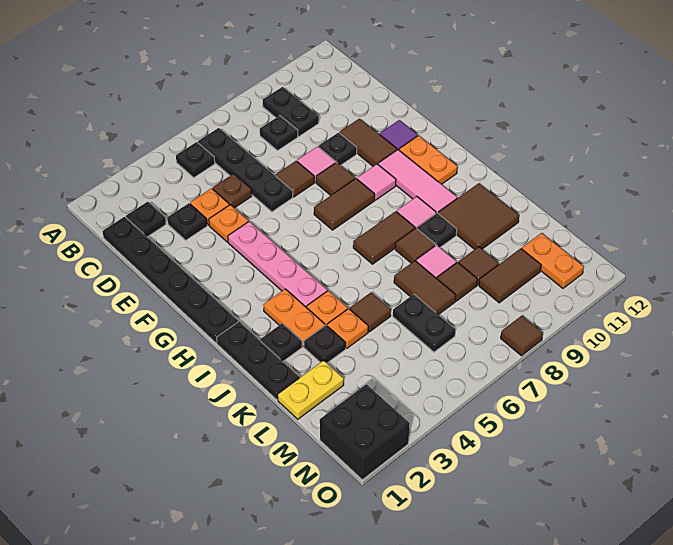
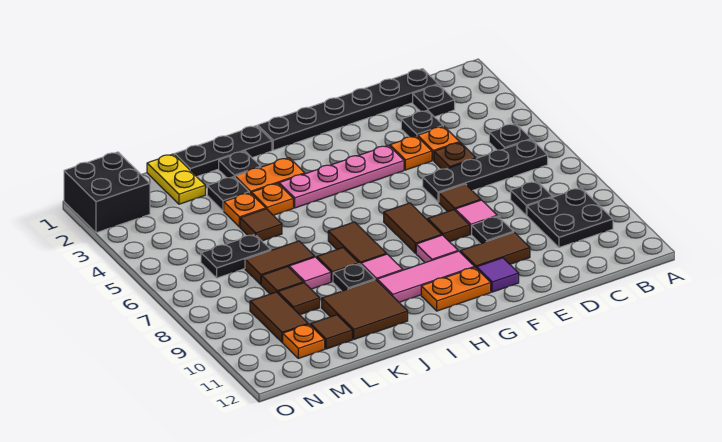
black plate B9:C9 level 1 -> black plate B9:C10 level 1
orange plate M11:N11 level 1 -> orange plate M11 level 1
brown tile O8 level 1 -> brown tile L11 level 1

